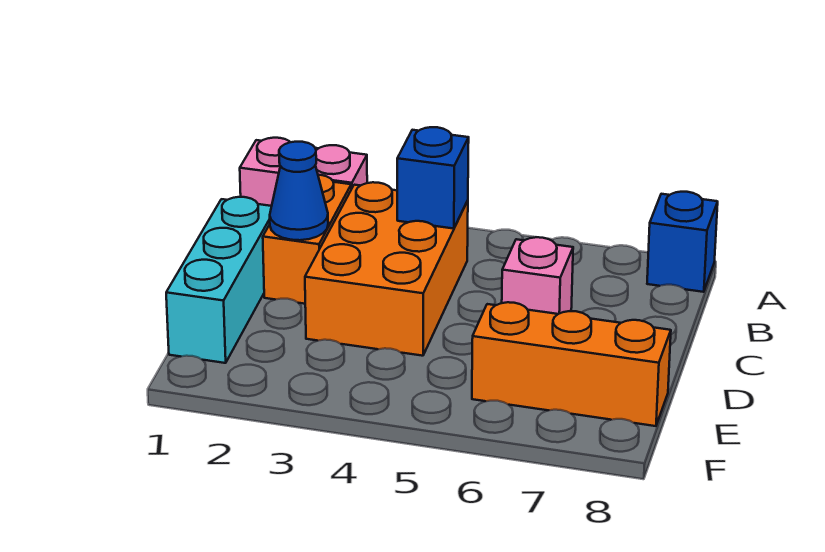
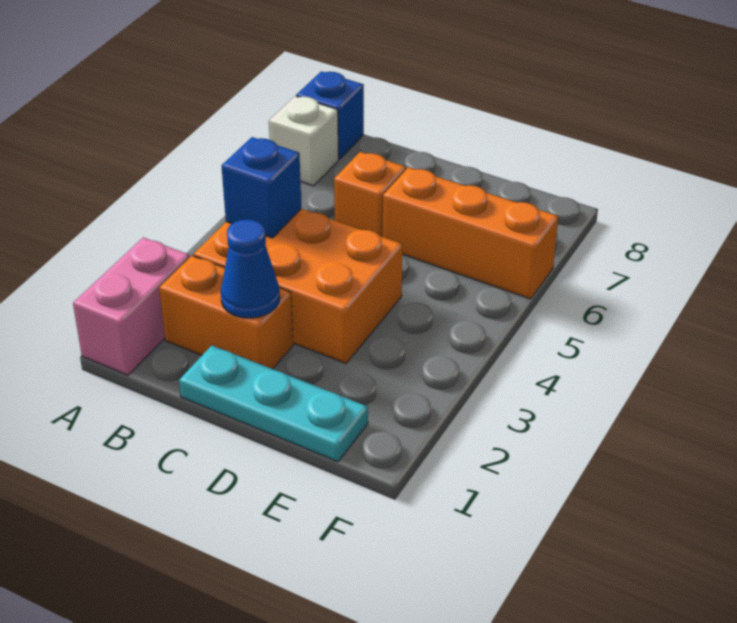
none -> white brick A7 level 1
cyan brick C1:E1 level 1 -> cyan plate C1:E1 level 1
pink brick C6 level 1 -> orange brick C6 level 1
orange brick E6:E8 level 1 -> orange brick D6:F6 level 1

